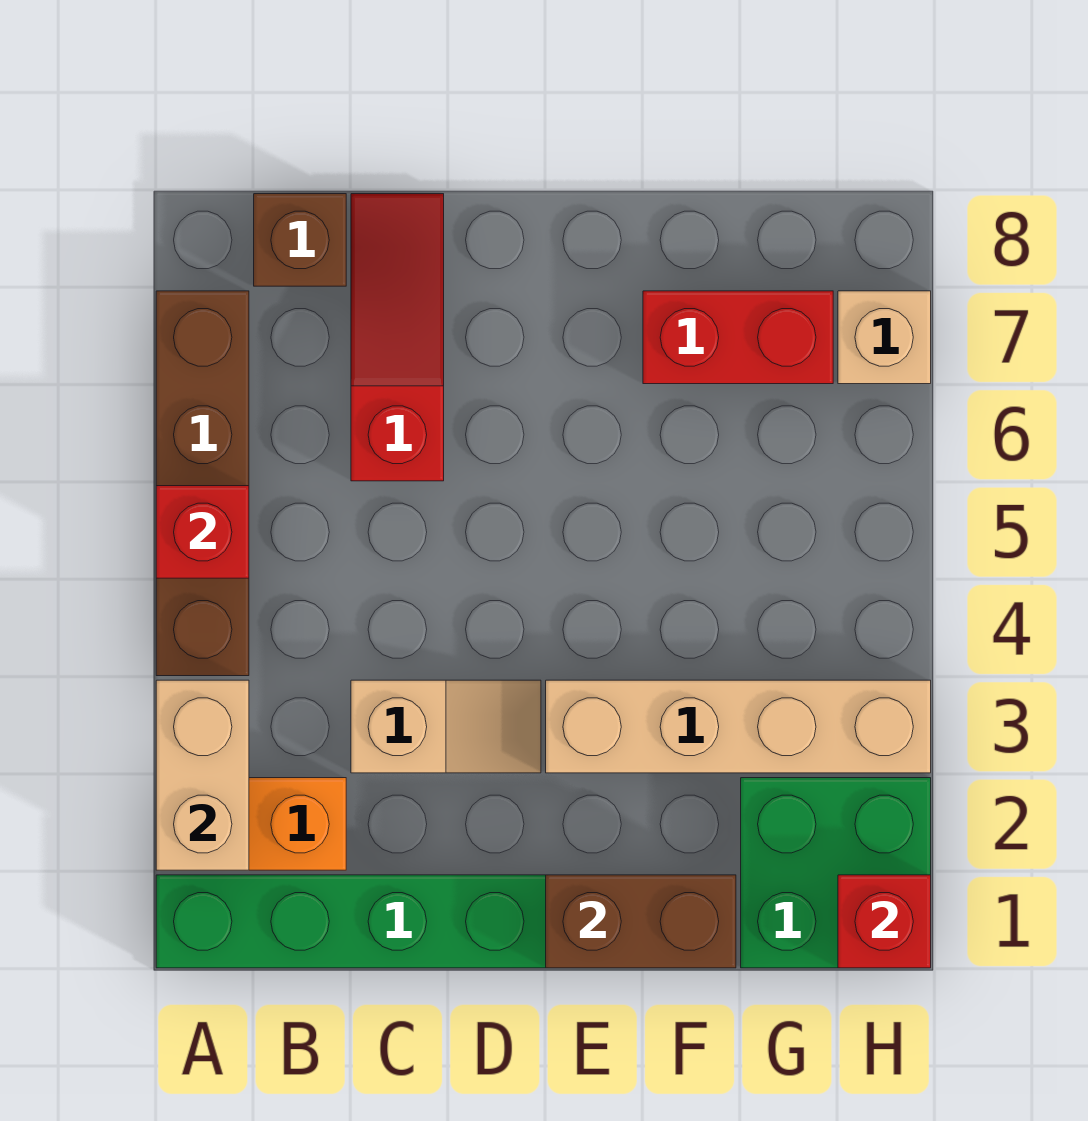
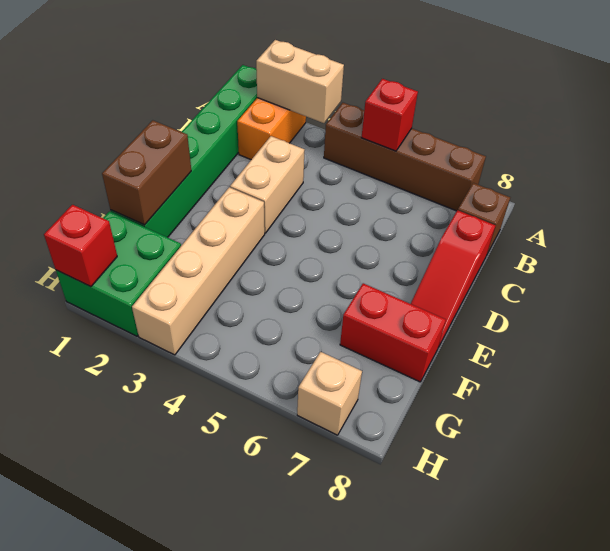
tan slope C3:D3 level 1 top C -> tan brick C3:D3 level 1
red slope C6:C8 level 1 top 6 -> red slope C8:E8 level 1 top C
red brick F7:G7 level 1 -> red brick F7:F8 level 1

